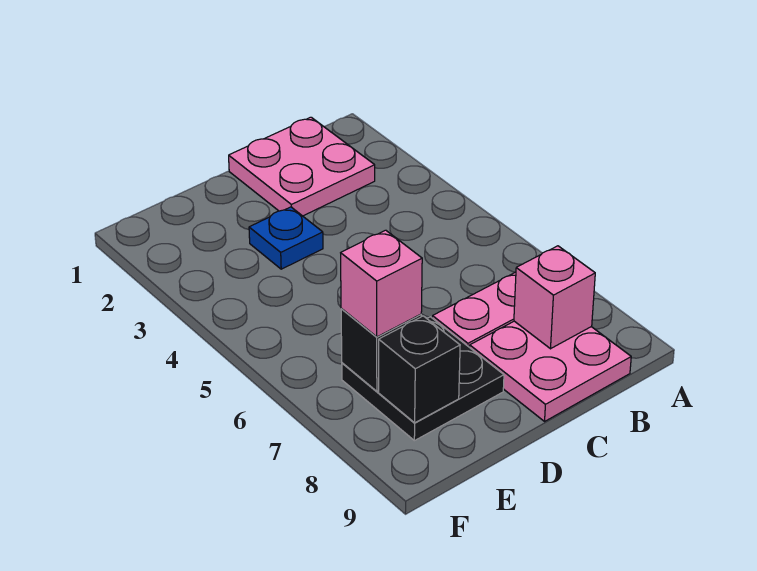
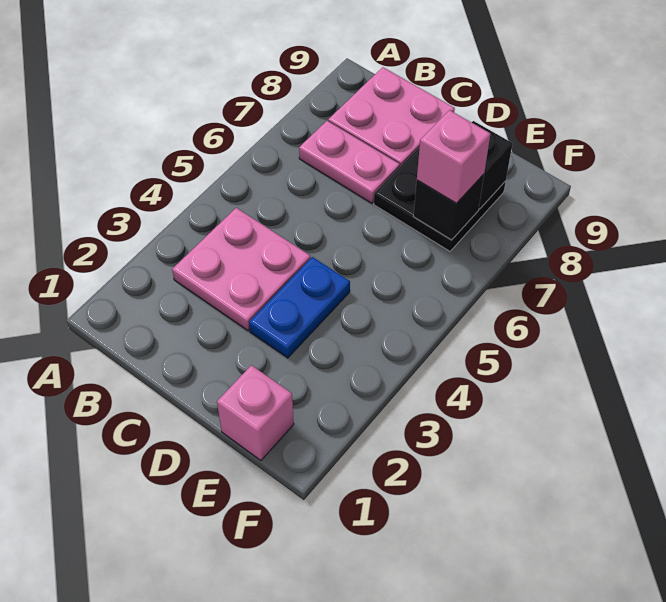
pink plate B1:C2 level 1 -> pink plate B3:C4 level 1
pink brick B8 level 2 -> pink brick E1 level 1
blue plate D3 level 1 -> blue plate D3:D4 level 1

